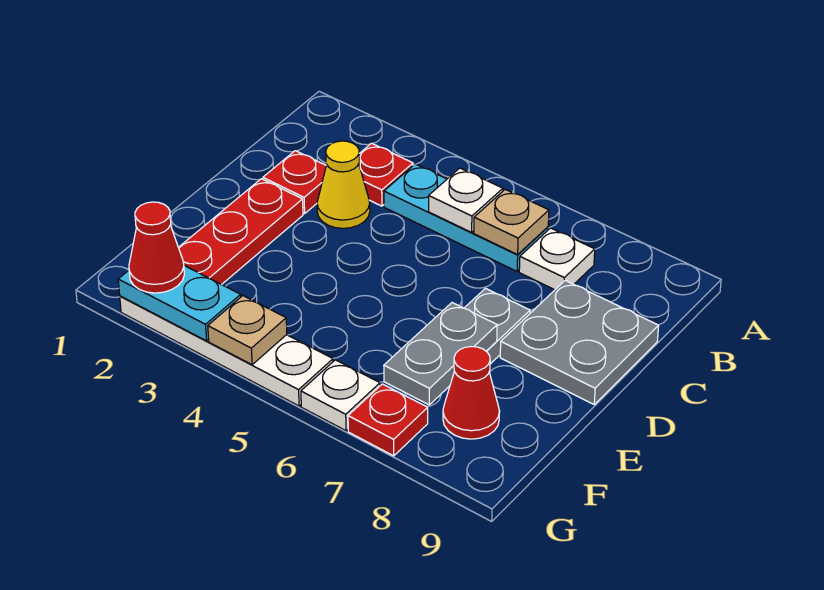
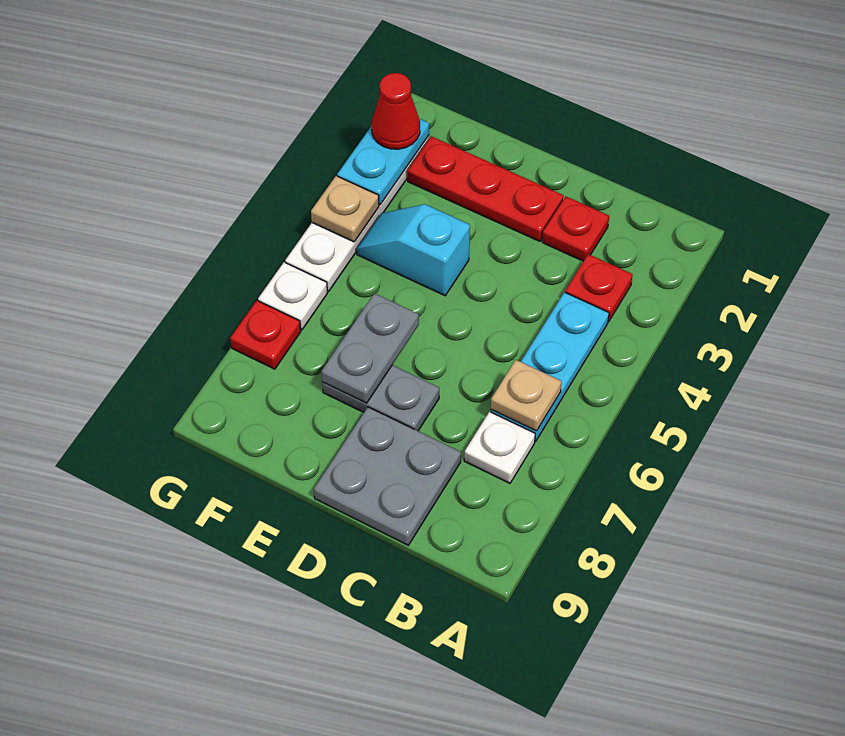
white plate B5 level 2 -> none
yellow cone C3 level 1 -> none
none -> cyan slope E4:F4 level 1 top E
grey plate E7:F7 level 2 -> grey plate E6:E7 level 2
red cone F8 level 1 -> none

